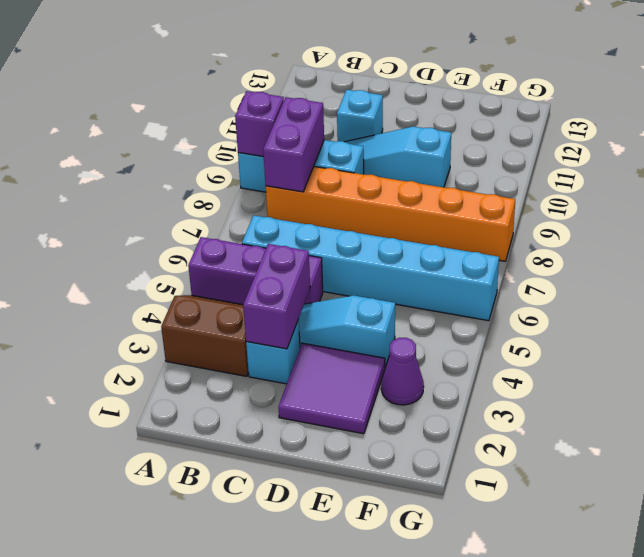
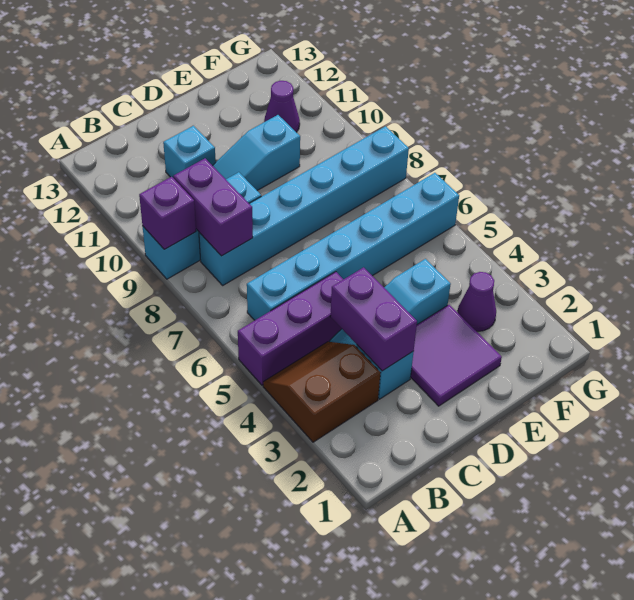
orange brick B8:G8 level 1 -> cyan brick B8:G8 level 1
none -> purple cone F11 level 1

